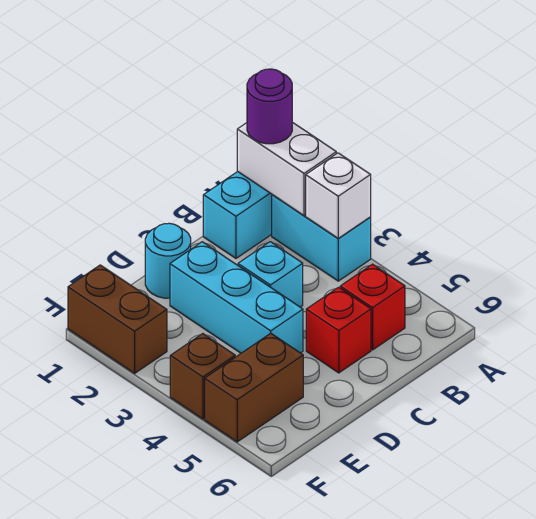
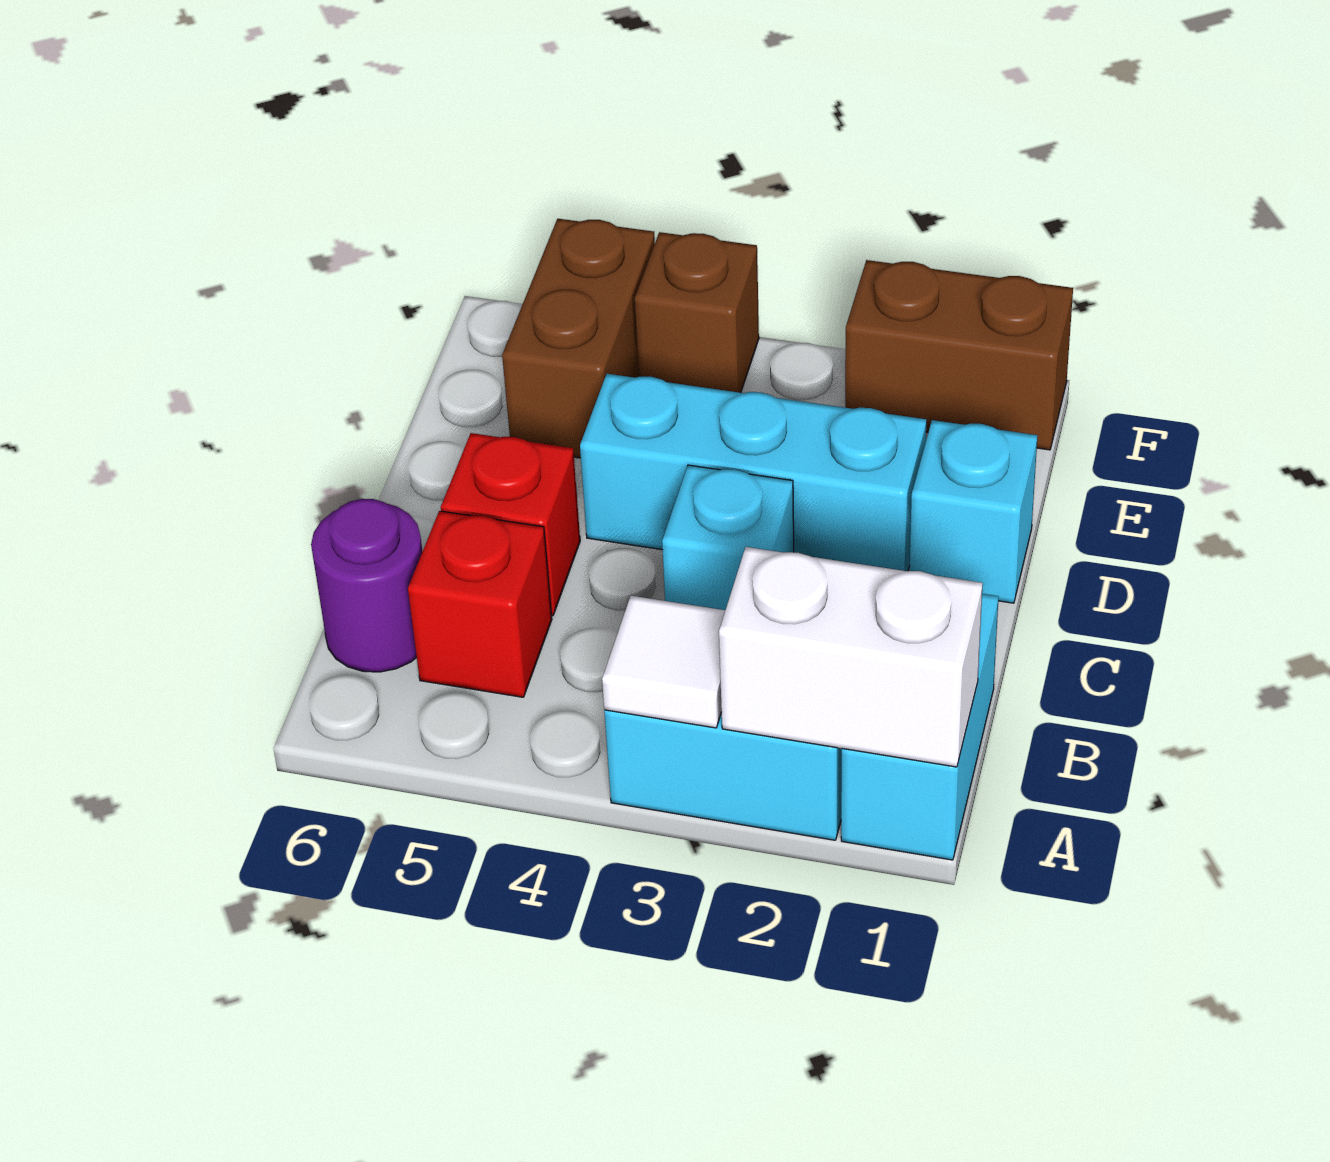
purple round brick A1 level 3 -> purple round brick B6 level 1
white brick A3 level 2 -> white tile A3 level 2
cyan round brick D1 level 1 -> cyan brick D1 level 1

